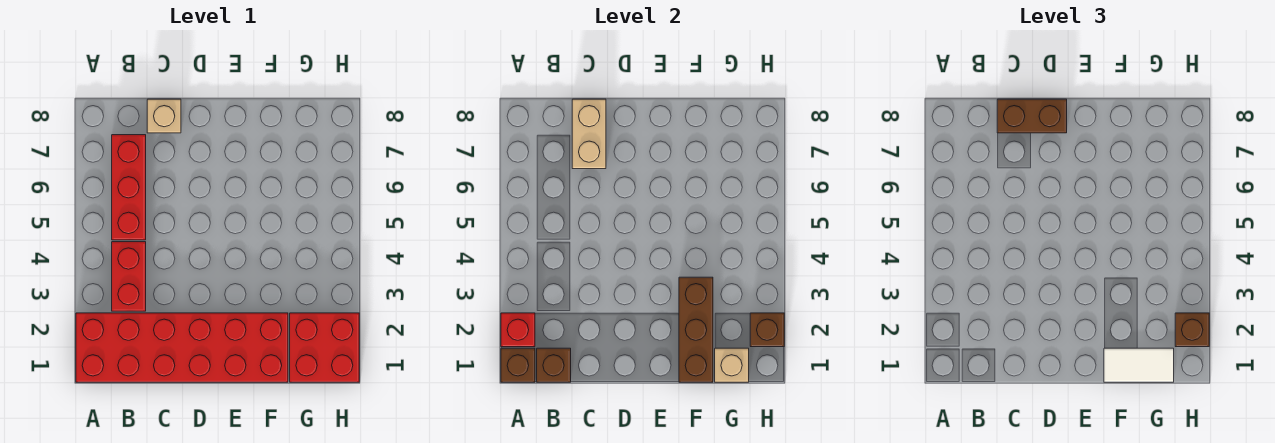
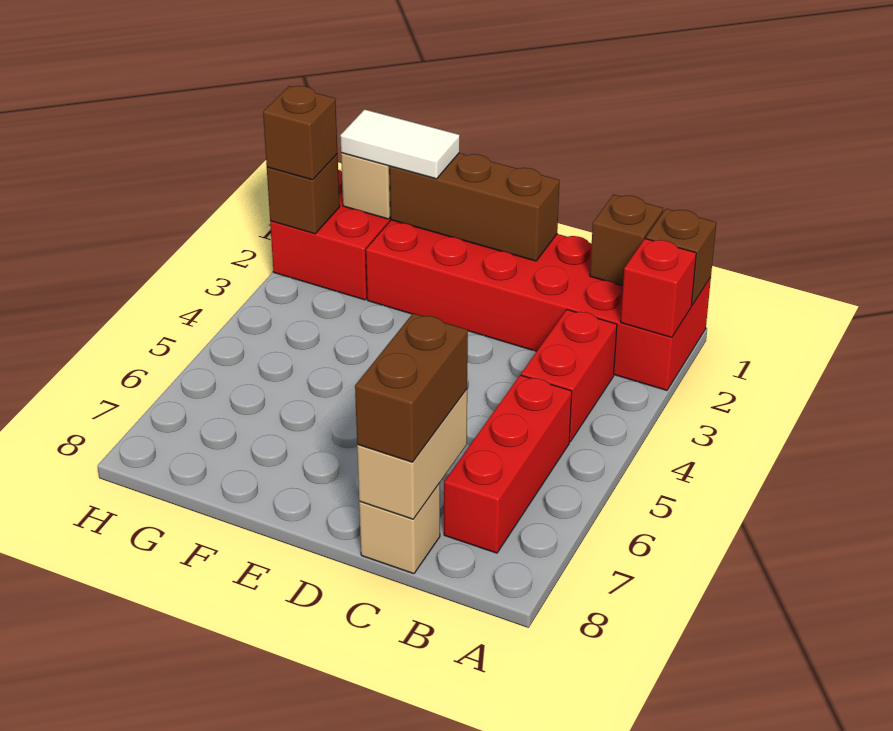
brown brick C8:D8 level 3 -> brown brick C7:C8 level 3
brown brick F1:F3 level 2 -> brown brick D1:F1 level 2

